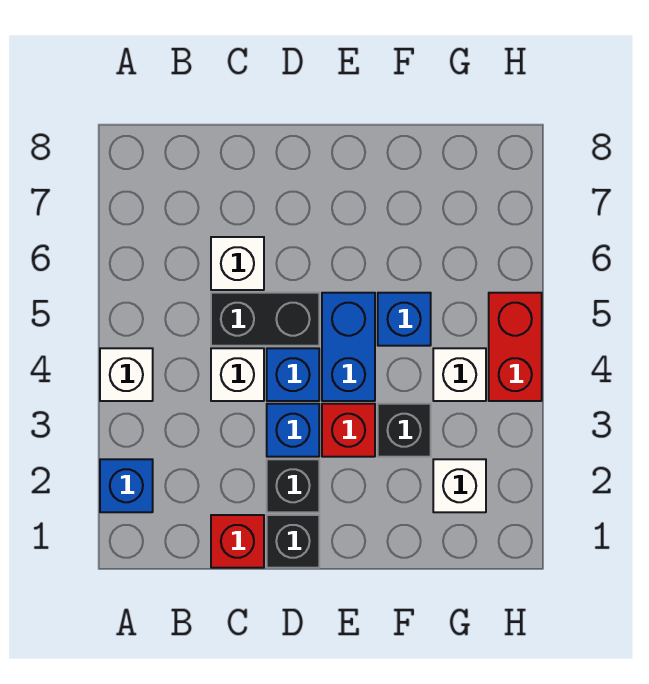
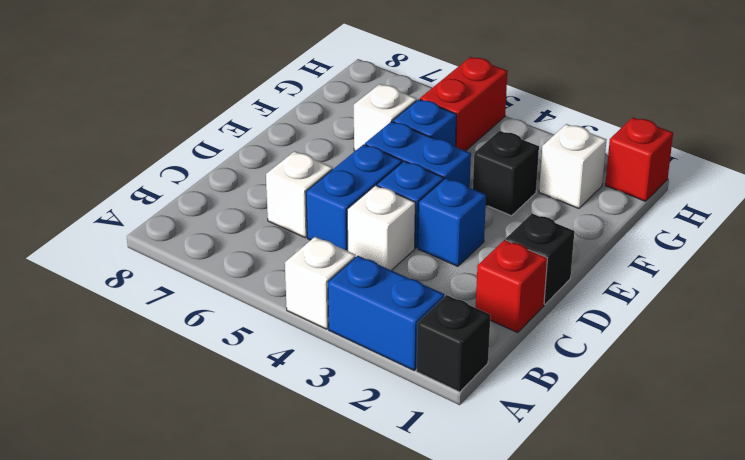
blue brick A2 level 1 -> blue brick A2:A3 level 1
black brick C5:D5 level 1 -> blue brick C5:D5 level 1
black brick D2 level 1 -> black brick A1 level 1
red brick E3 level 1 -> red brick H1 level 1
white brick G4 level 1 -> white brick F6 level 1
red brick H4:H5 level 1 -> red brick G5:H5 level 1

